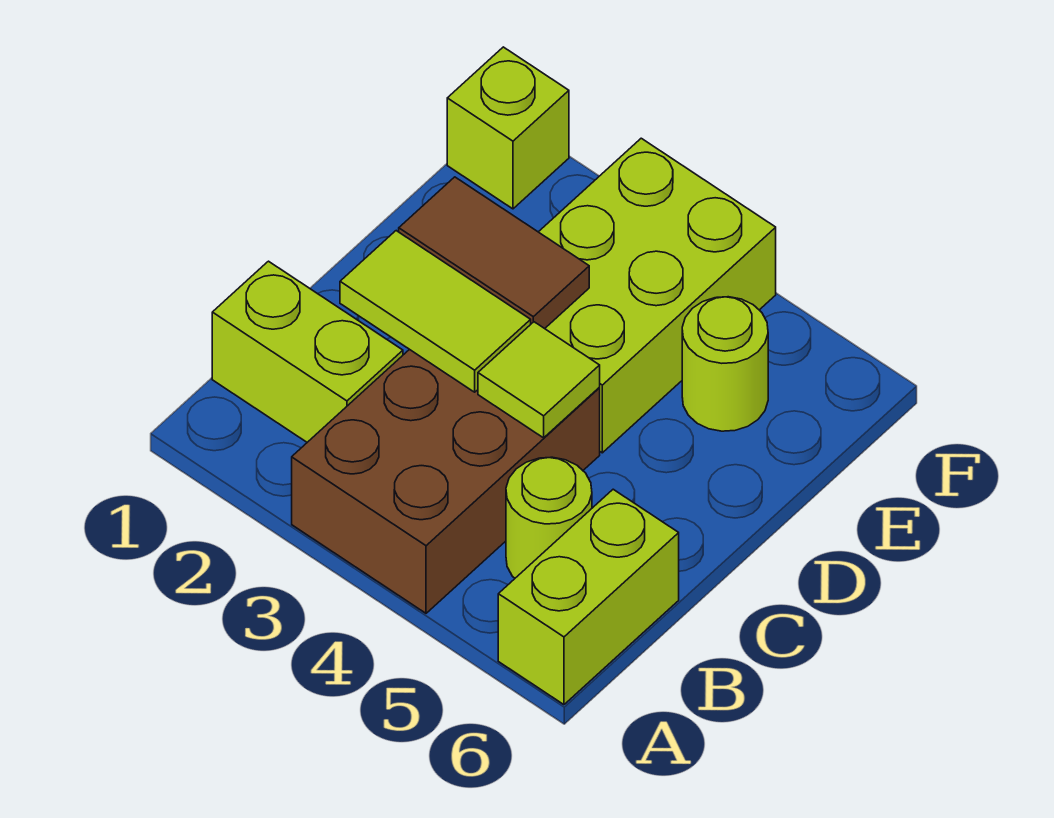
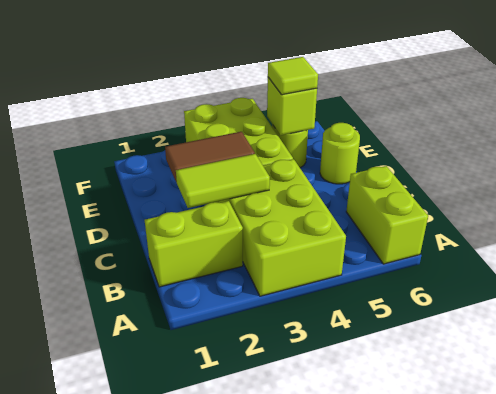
brown brick A3:C4 level 1 -> lime brick A3:C4 level 1
lime round brick B5 level 1 -> lime round brick D6 level 1
lime tile C4 level 2 -> lime tile E5 level 3
lime brick F1 level 1 -> lime brick E5 level 2

